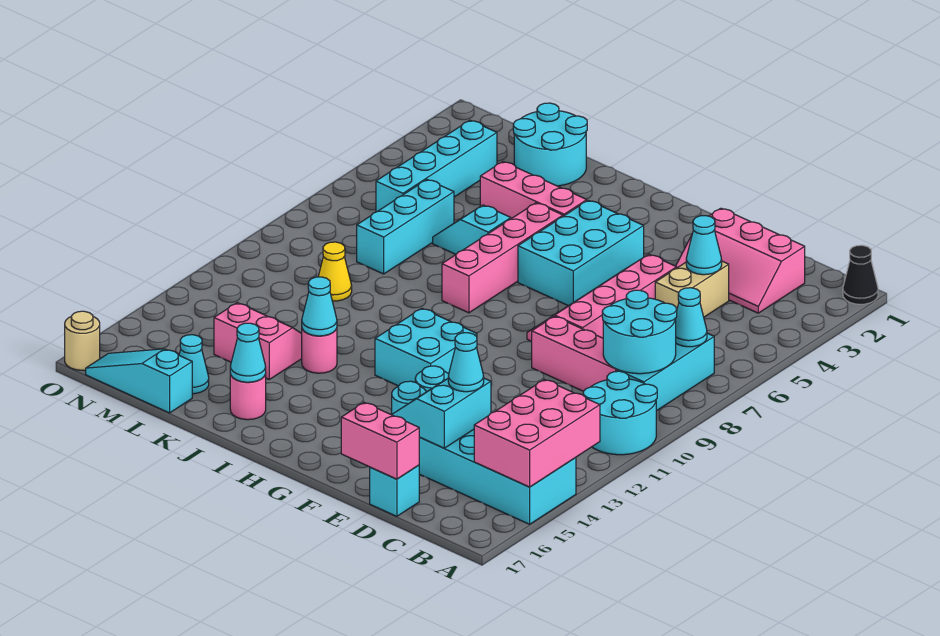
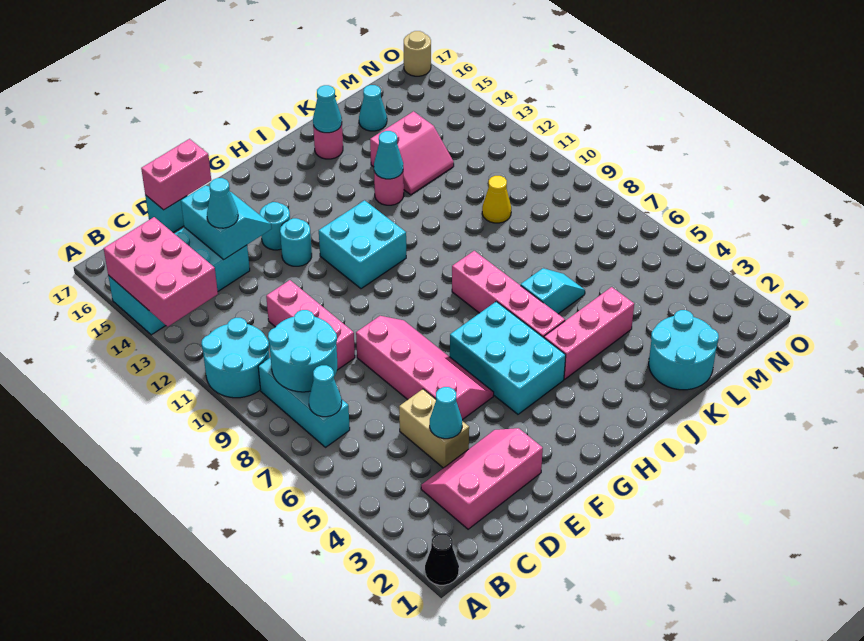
pink brick C9:E9 level 1 -> pink brick D9:D11 level 1
cyan brick L6:L8 level 1 -> none
cyan slope L17:N17 level 1 top L -> none
cyan brick M3:M6 level 1 -> none

